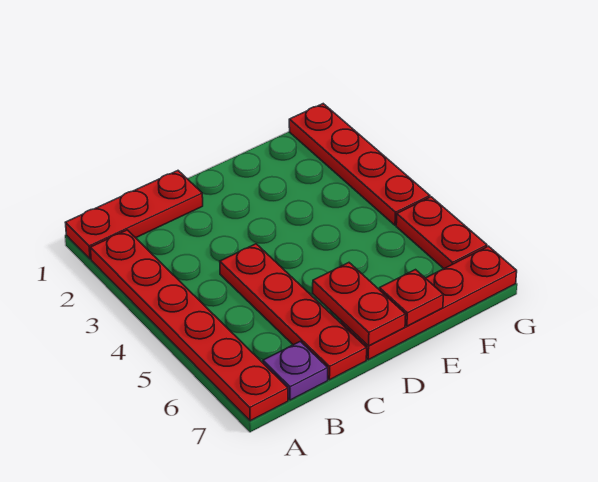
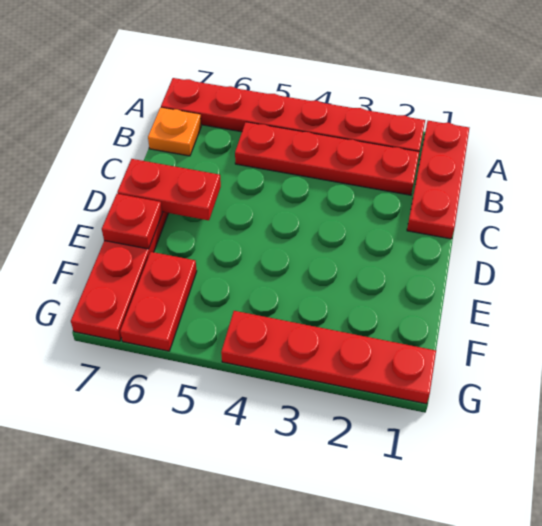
purple plate B7 level 1 -> orange plate B7 level 1
red plate C4:C7 level 1 -> red plate B2:B5 level 1
red plate G5:G6 level 1 -> red plate F6:G6 level 1

